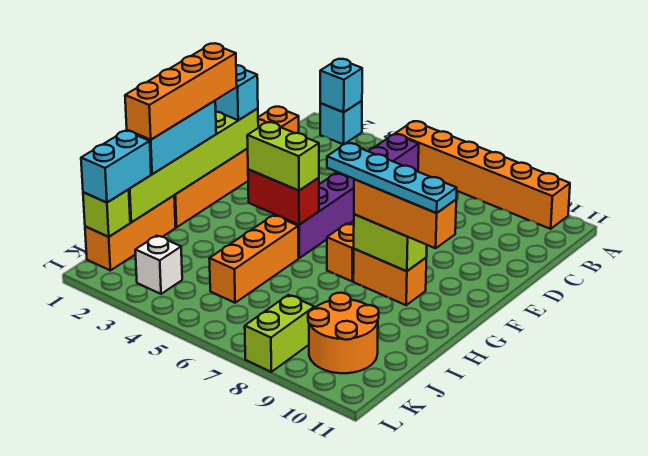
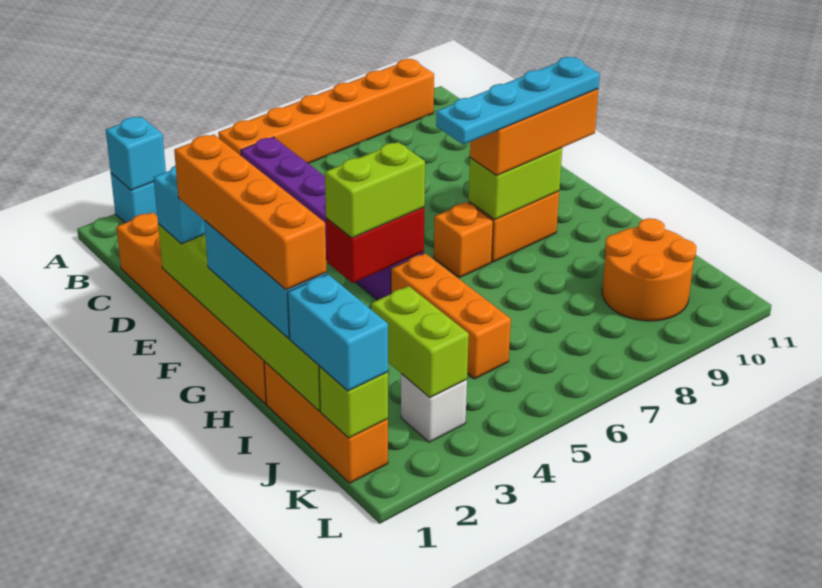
lime brick K8:L8 level 1 -> lime brick J3:K3 level 2

